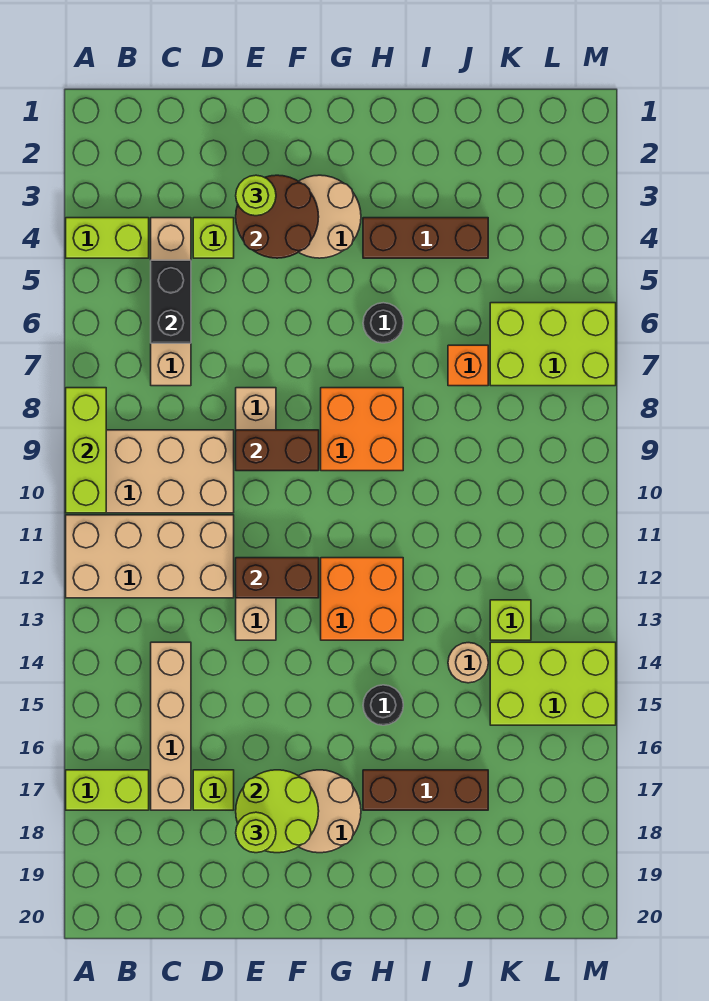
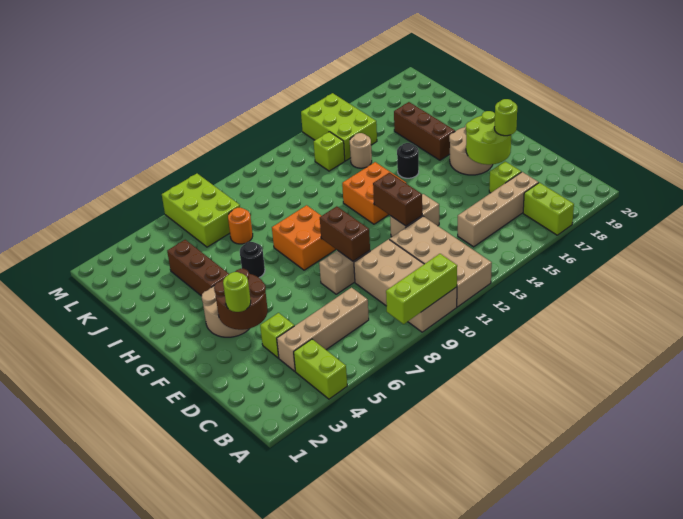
black brick C5:C6 level 2 -> none
orange brick J7 level 1 -> orange round brick J7 level 1

